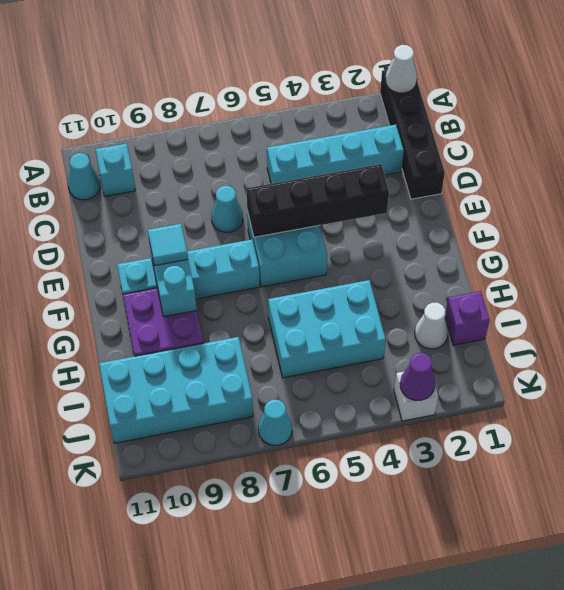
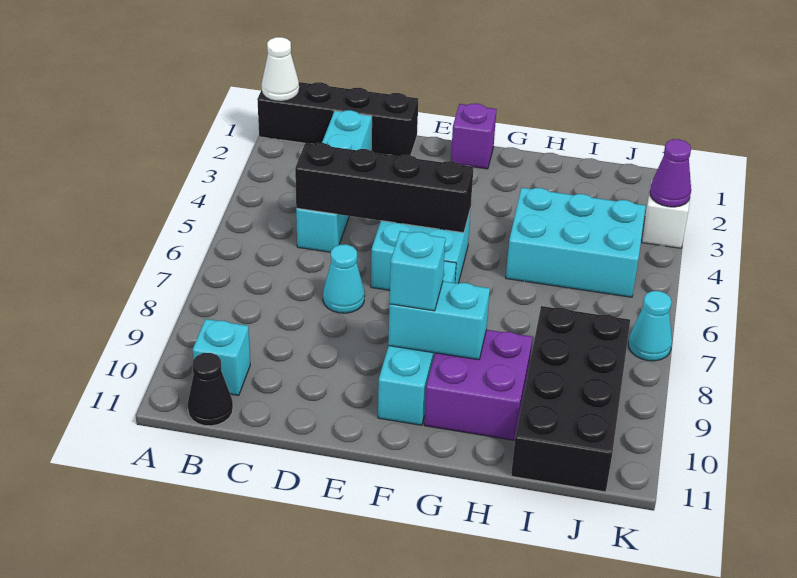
cyan cone B11 level 1 -> black cone B11 level 1
black brick E3:E6 level 2 -> black brick C5:F5 level 2
cyan tile F9 level 3 -> cyan brick F9 level 3
cyan brick H4:I6 level 1 -> cyan brick H4:J5 level 1
purple brick I1 level 1 -> purple brick F1 level 1
white cone I2 level 1 -> none
cyan brick I8:J11 level 1 -> black brick I8:J11 level 1

